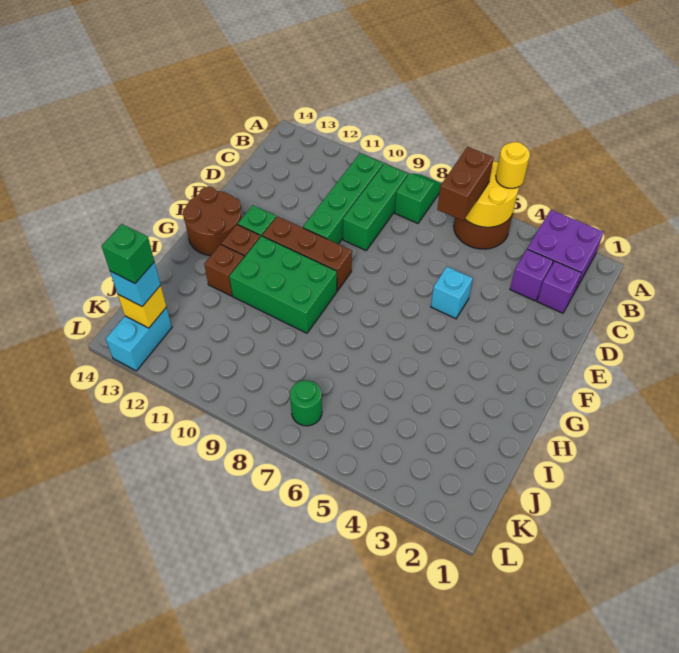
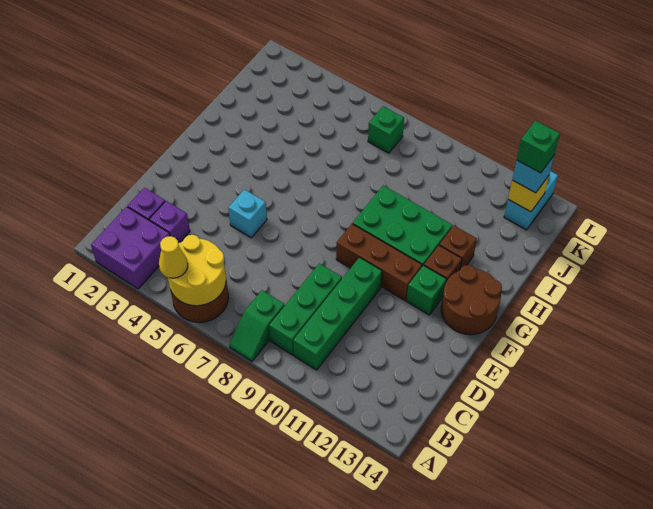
yellow round brick A5 level 3 -> yellow cone A5 level 3
brown brick B6:C6 level 3 -> none
green round brick K7 level 1 -> green brick K7 level 1

